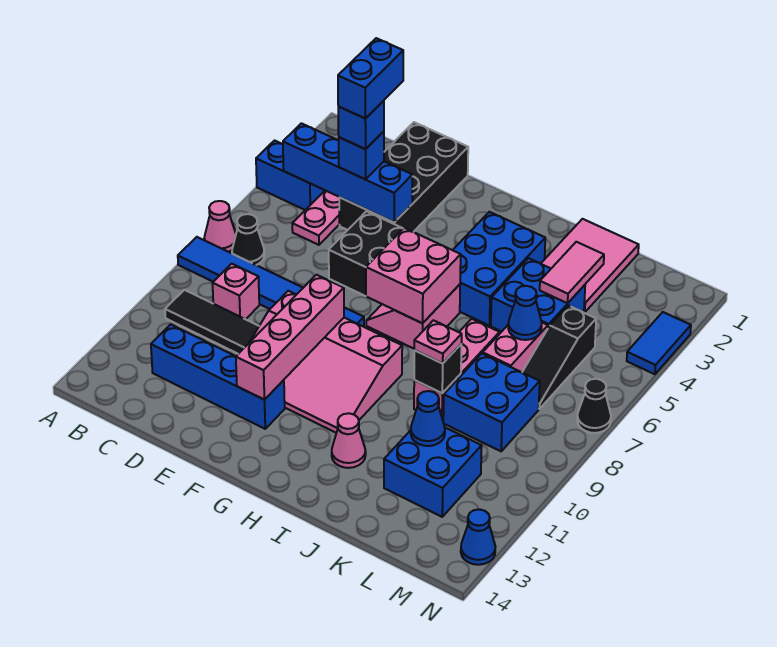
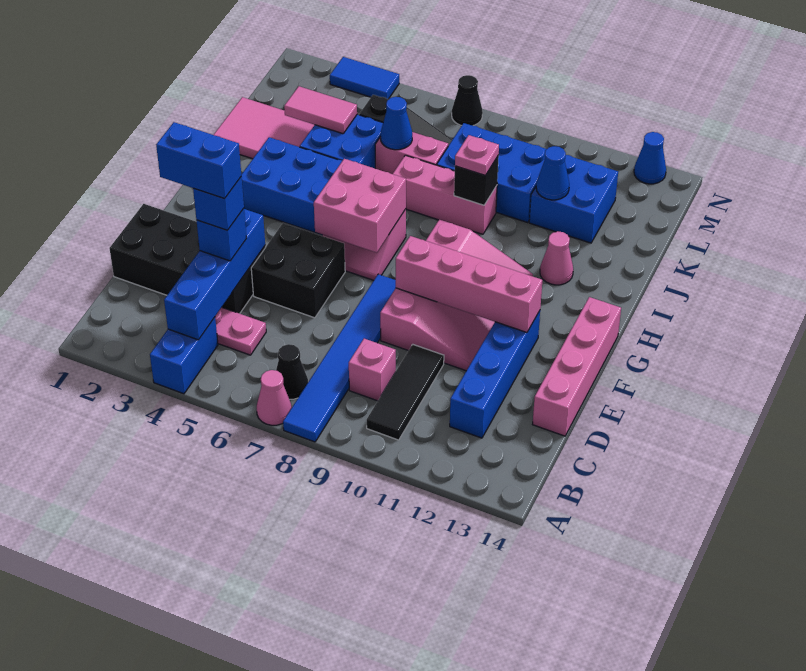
none -> pink brick D14:G14 level 1
blue brick K8:L9 level 1 -> blue brick K8:L10 level 1

